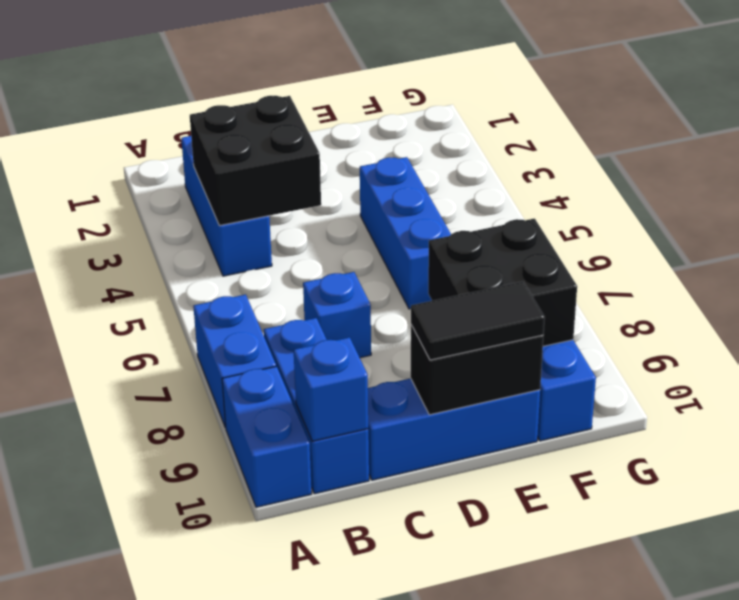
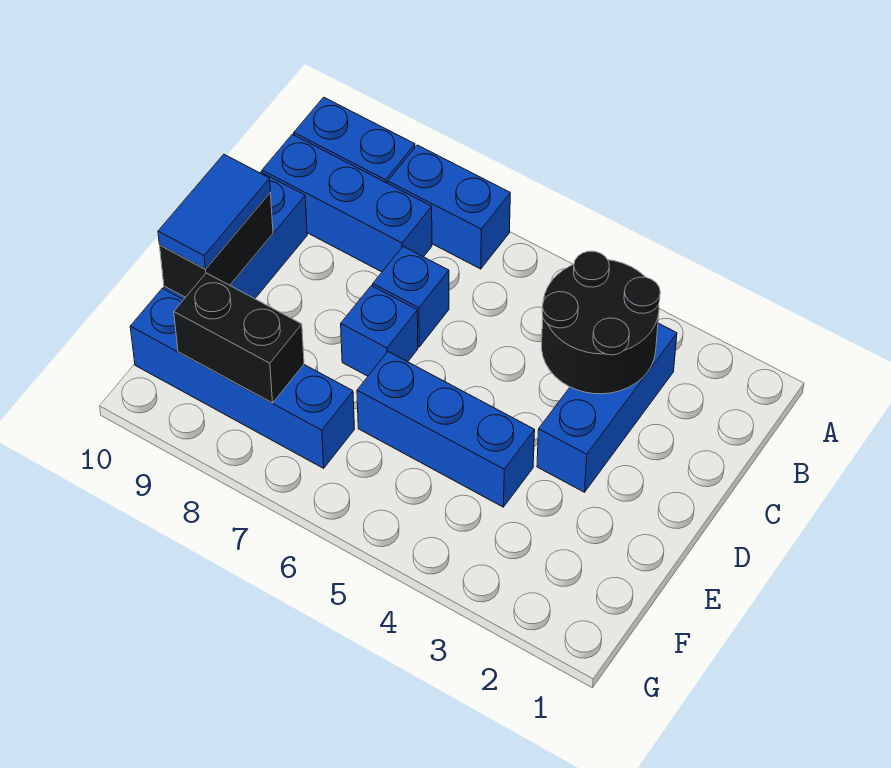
blue brick B2:B4 level 1 -> blue brick B3:D3 level 1
black brick B3:C4 level 2 -> black round brick B3:C4 level 2
blue brick B10 level 2 -> blue brick D7 level 1
black tile D10:E10 level 3 -> blue tile D10:E10 level 3
black brick E8:F9 level 2 -> black brick F8:F9 level 2

